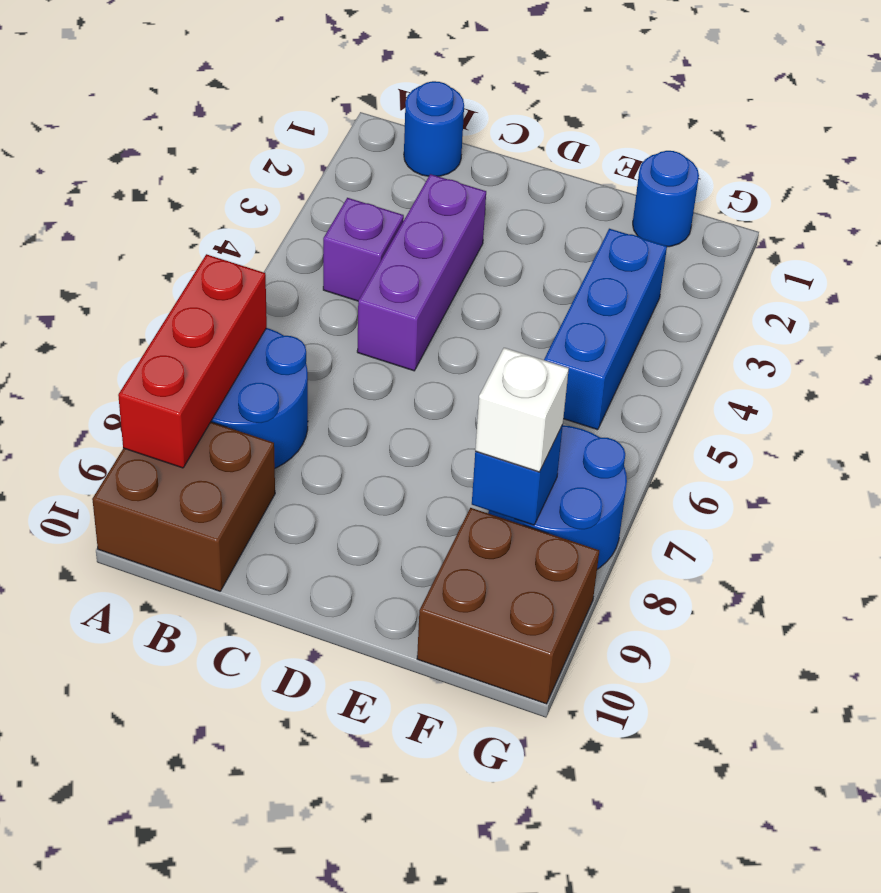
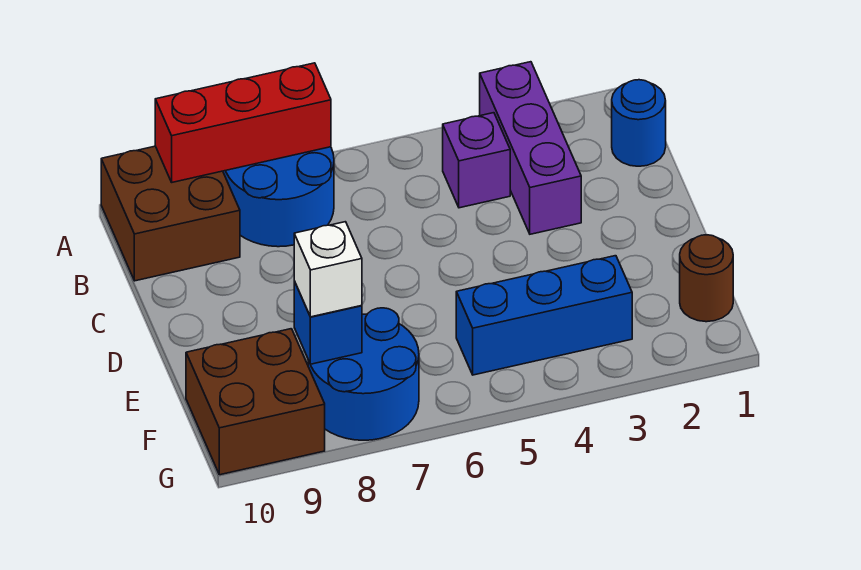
purple brick C3:C5 level 1 -> purple brick A3:C3 level 1
blue round brick F1 level 1 -> brown round brick F1 level 1

